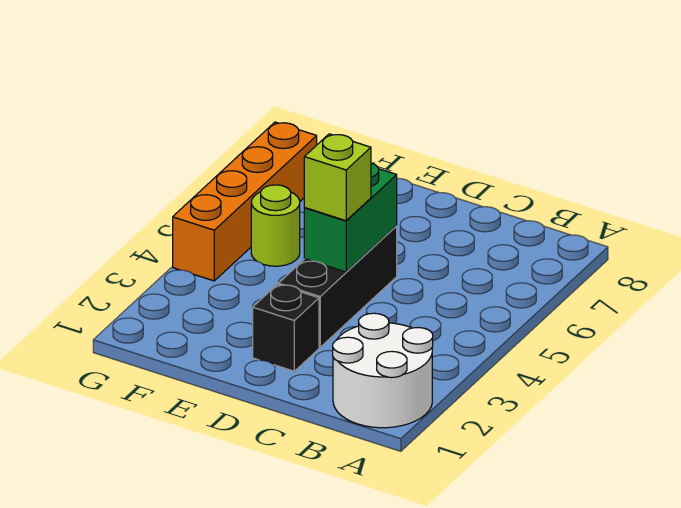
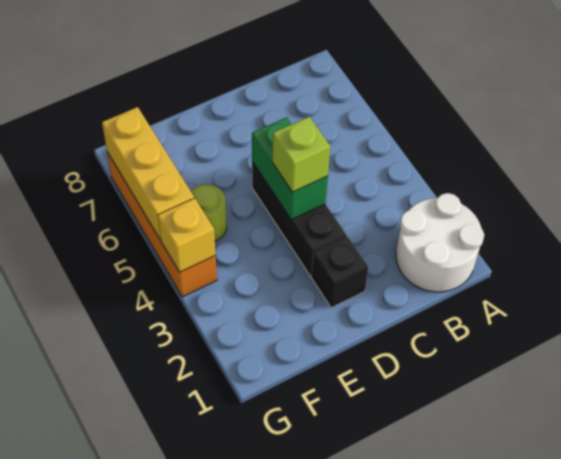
none -> yellow brick G4 level 2
none -> yellow brick G5:G7 level 2

